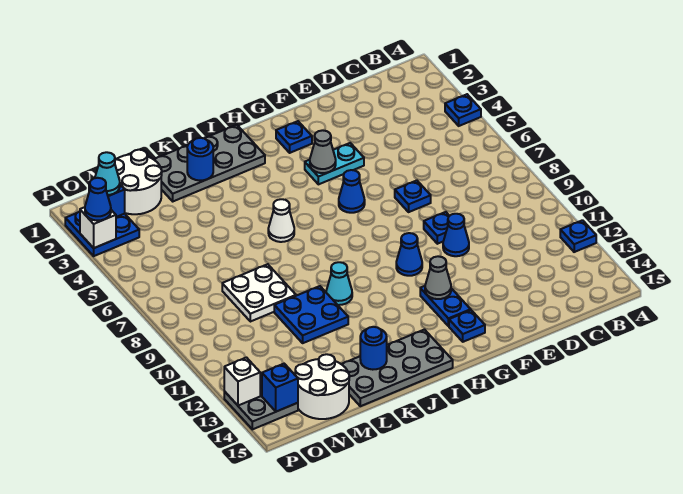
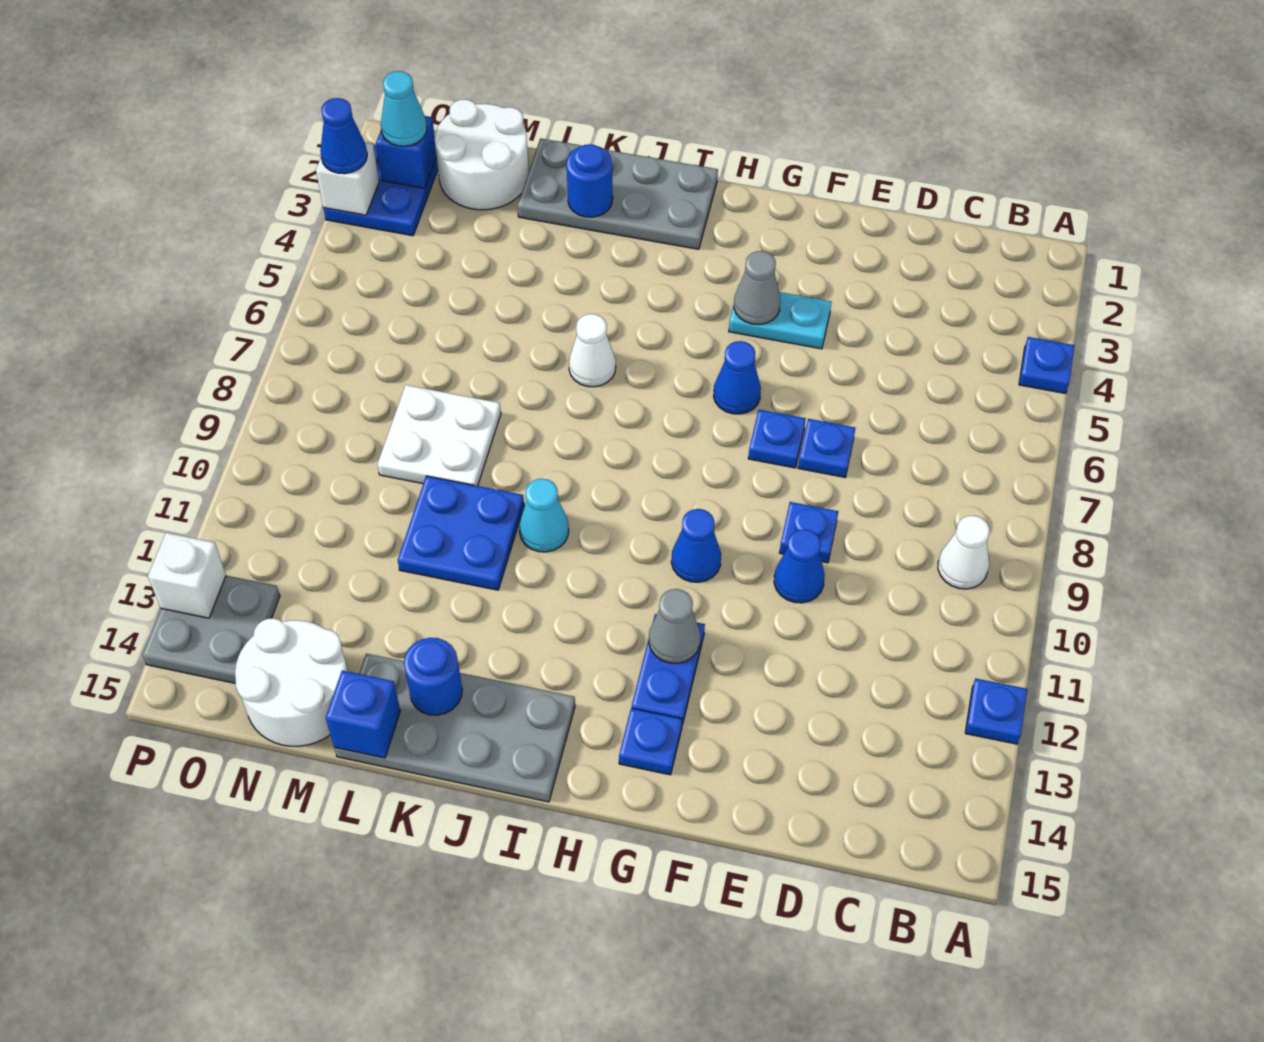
none -> white cone B9 level 1
blue plate G2 level 1 -> blue plate F7 level 1
blue brick O14 level 2 -> blue brick L15 level 2

